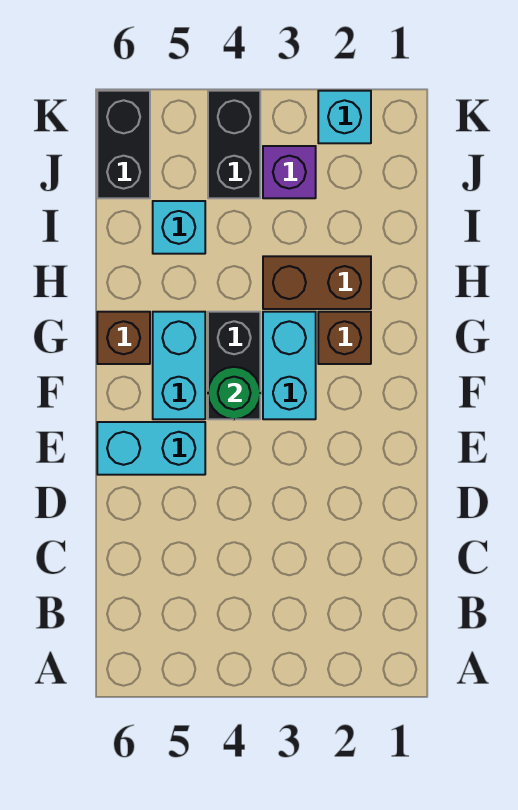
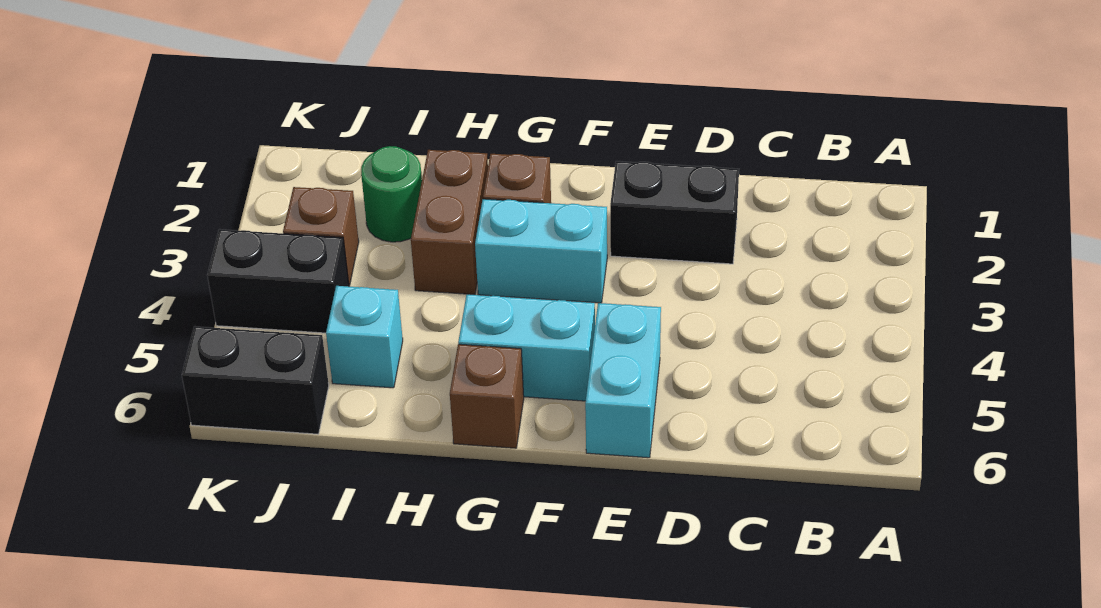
black brick F4:G4 level 1 -> black brick D2:E2 level 1
green round brick F4 level 2 -> green round brick I2 level 1
purple brick J3 level 1 -> brown brick J3 level 1
cyan brick K2 level 1 -> none

